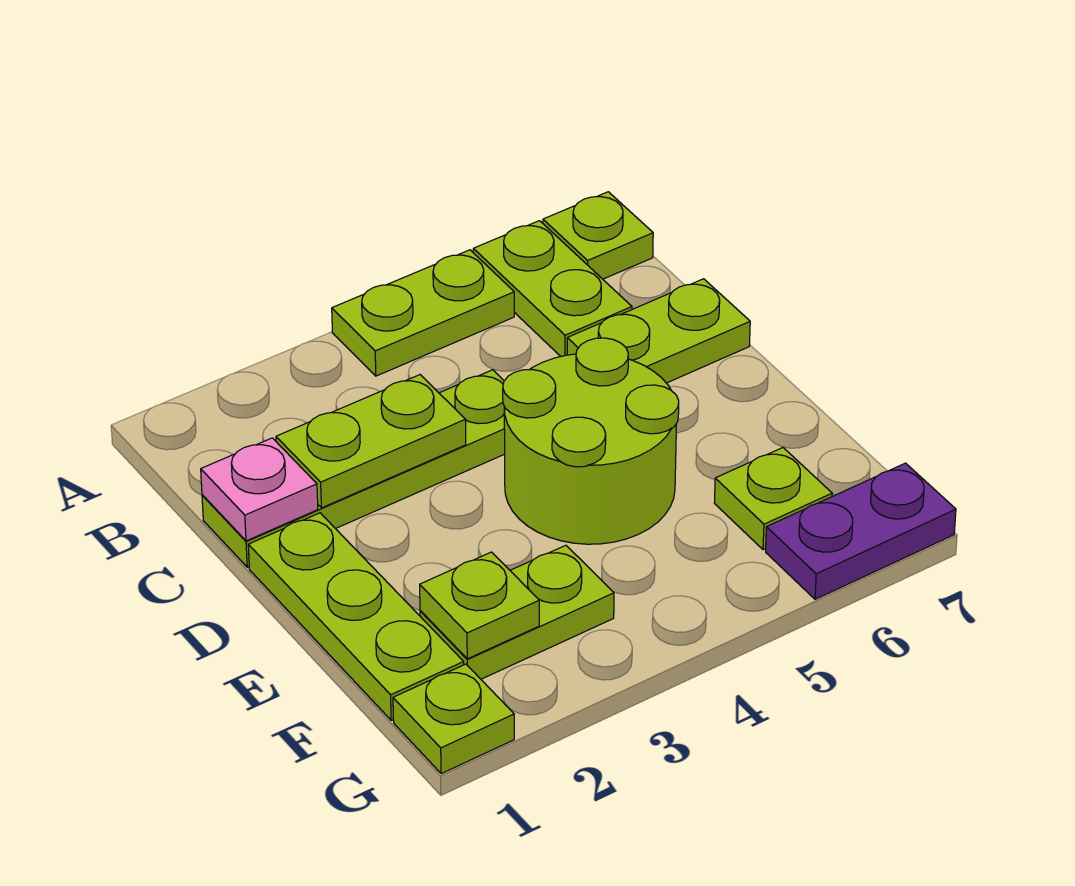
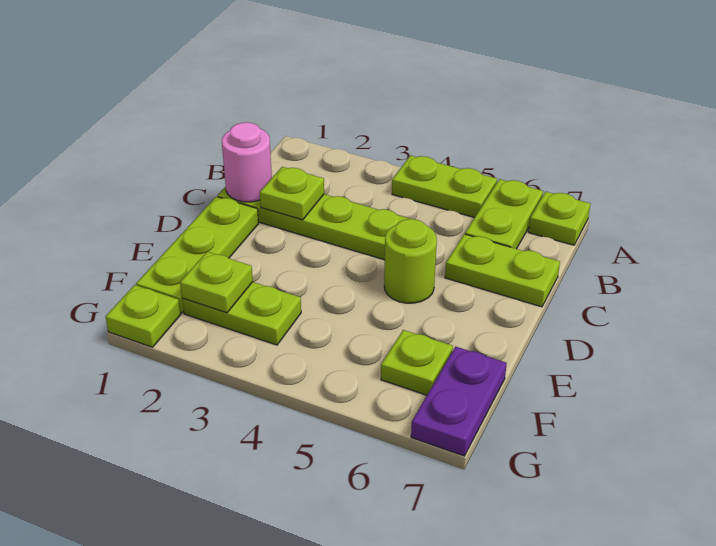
pink plate C1 level 2 -> pink round brick C1 level 2
lime plate C2:C3 level 2 -> lime plate C2 level 2
lime round brick D4:E5 level 1 -> lime round brick D5 level 1
purple plate G6:G7 level 1 -> purple plate F7:G7 level 1

